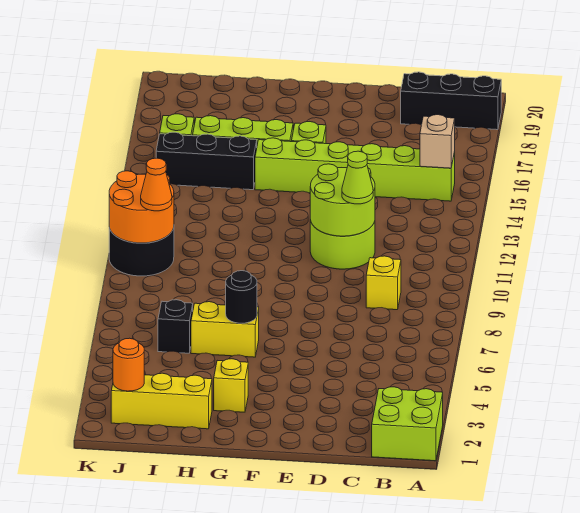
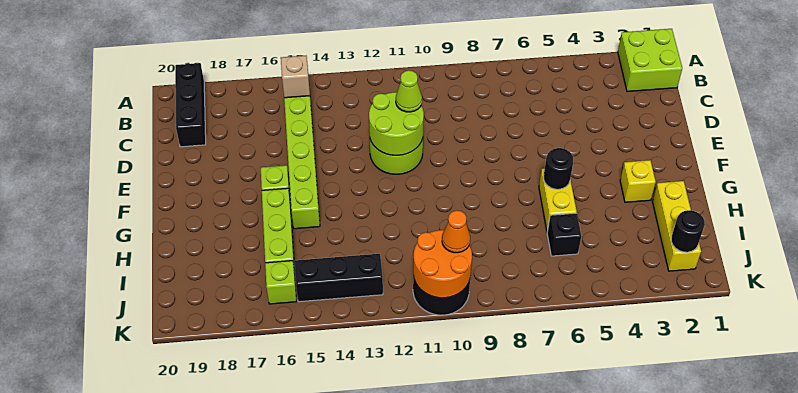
yellow brick C9 level 1 -> none
black brick H15:J15 level 1 -> black brick J13:J15 level 1
orange round brick J2 level 2 -> black round brick J2 level 2

